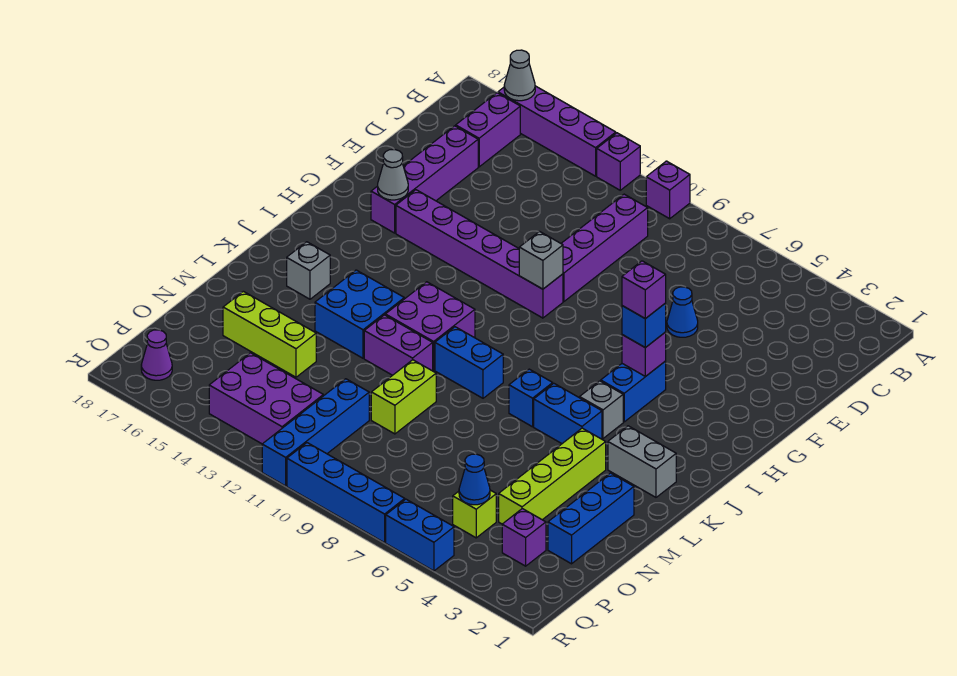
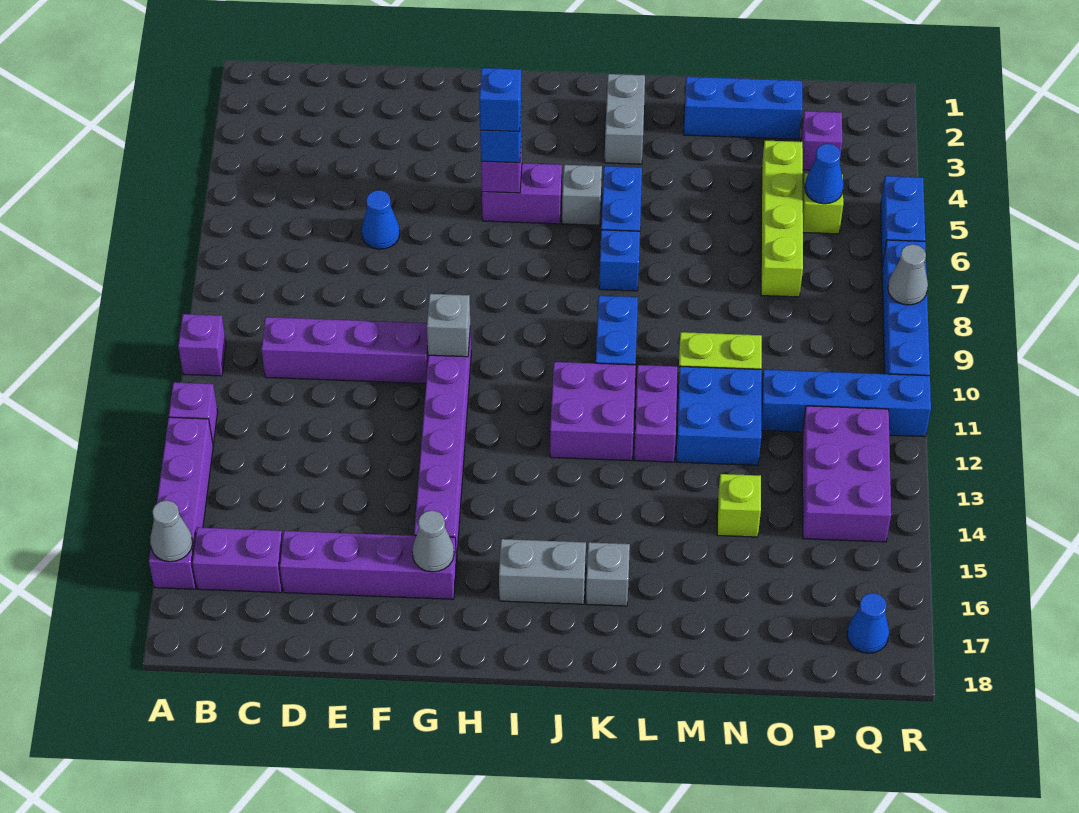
blue brick H5:I5 level 1 -> purple brick H5:I5 level 1
purple brick H5 level 4 -> blue brick H5 level 4
none -> grey brick I16:J16 level 1
blue brick K13:L14 level 1 -> blue brick M11:N12 level 1
lime brick L4:O4 level 1 -> lime brick O4:O7 level 1
lime brick N14:N16 level 1 -> lime brick N14 level 1
purple cone Q17 level 1 -> blue cone Q17 level 1
none -> grey cone R8 level 2

